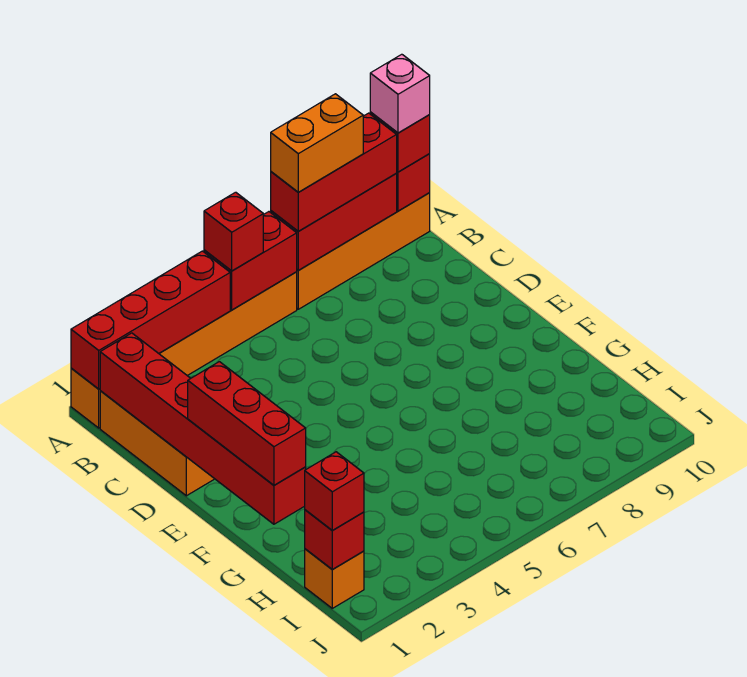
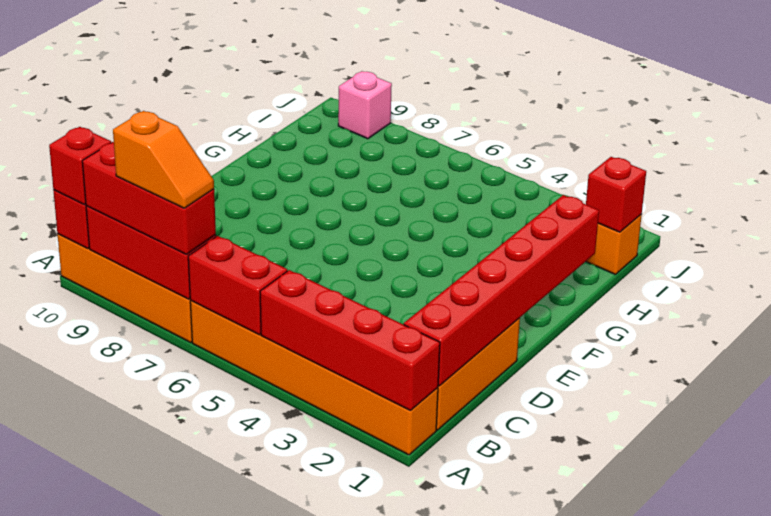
red brick A5 level 3 -> none
orange brick A7:A8 level 4 -> orange slope A7:A8 level 4 top 8
pink brick A10 level 4 -> pink brick J9 level 1
red brick E1:G1 level 3 -> none
red brick I1 level 3 -> none

